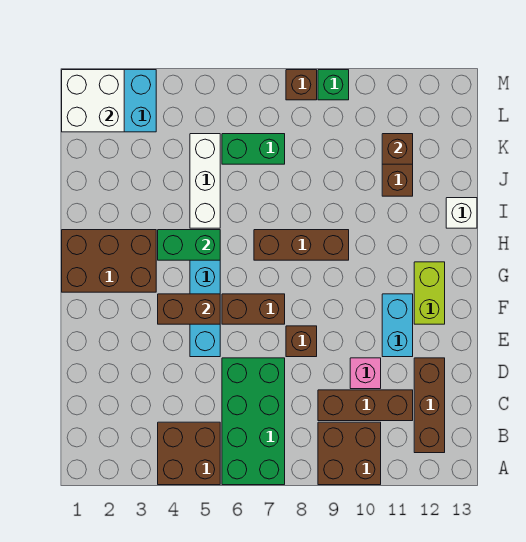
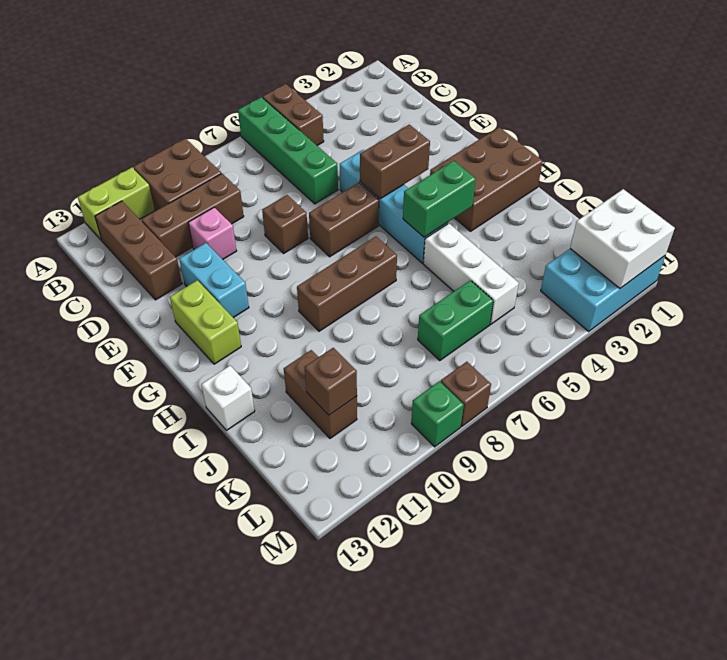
brown brick A4:B5 level 1 -> brown brick A5:B5 level 1
green brick A6:D7 level 1 -> green brick A6:D6 level 1
none -> lime brick A11:A12 level 1

